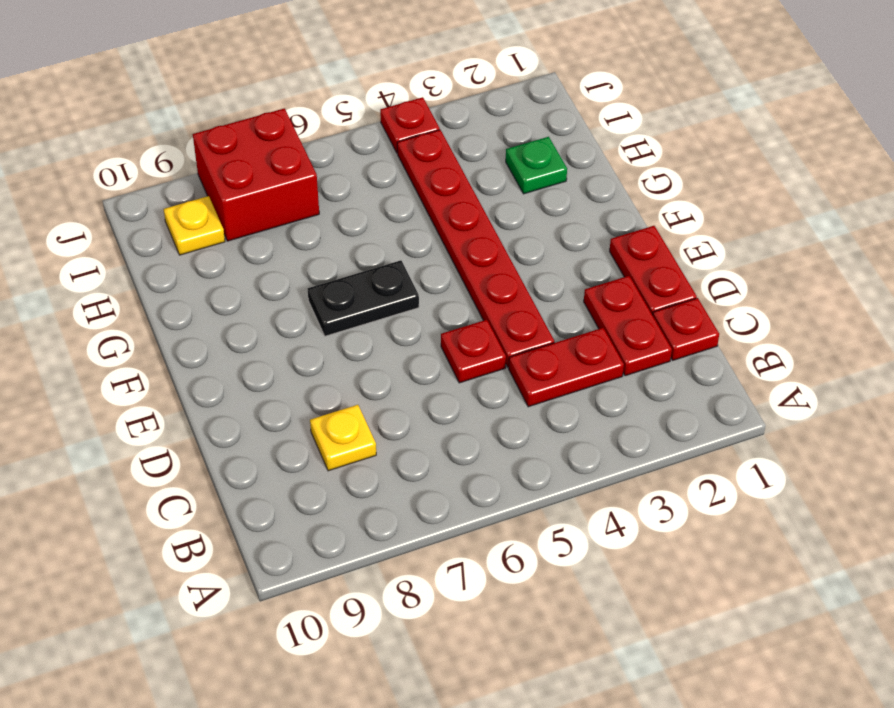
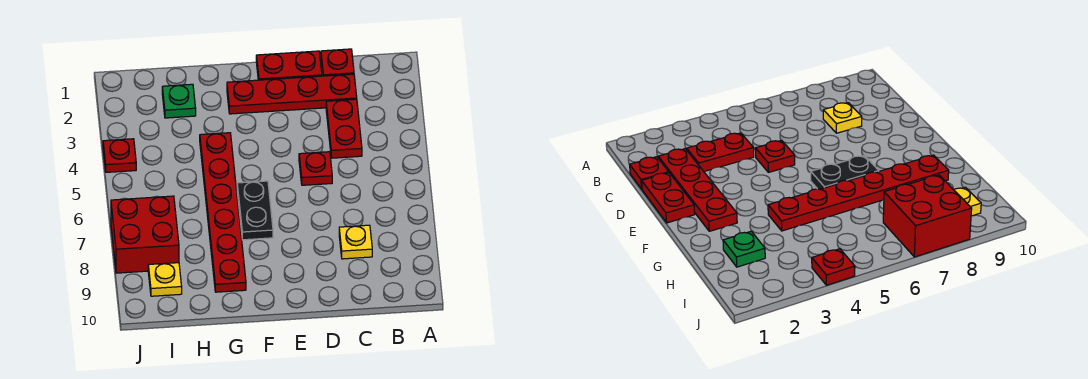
red plate C2:D2 level 1 -> red plate C2:F2 level 1
red plate D4:I4 level 1 -> red plate G4:G9 level 1

